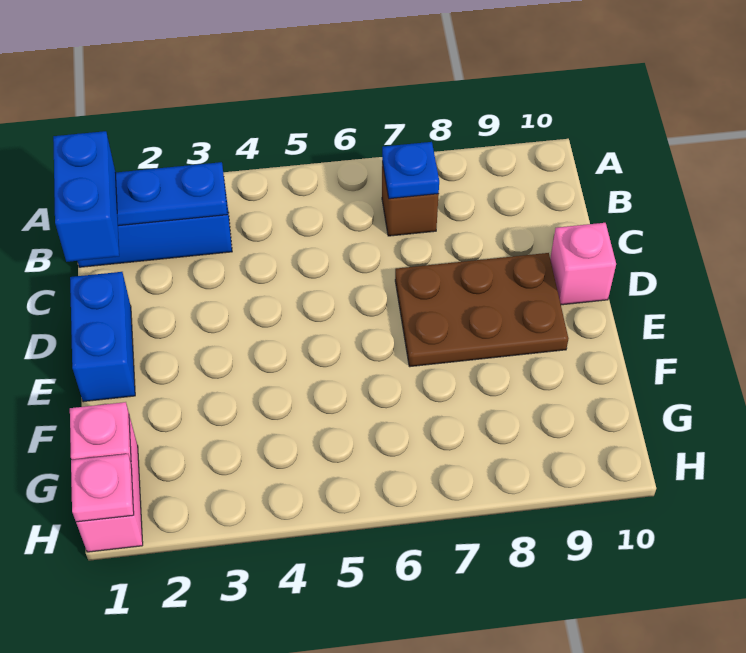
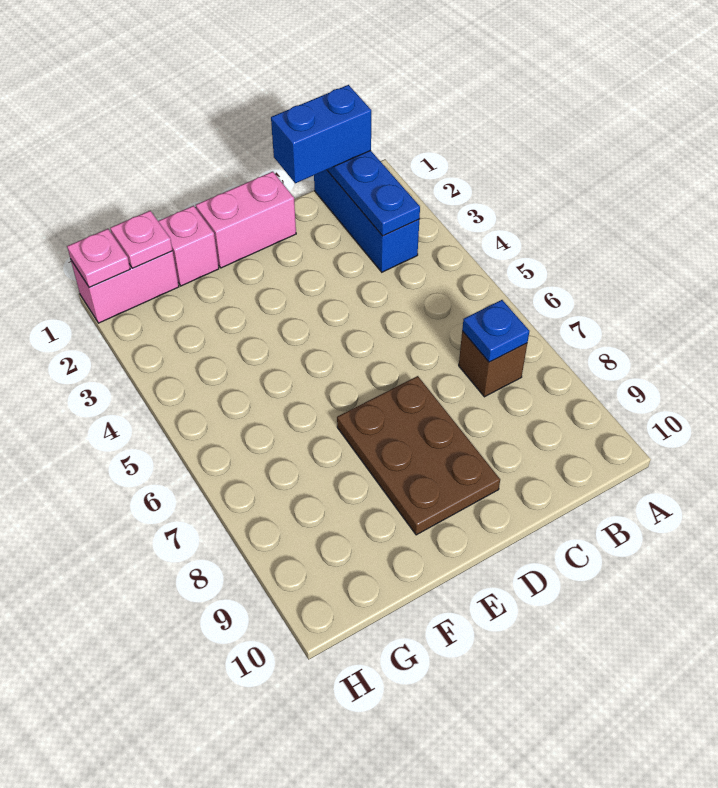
blue brick D1:E1 level 1 -> pink brick D1:E1 level 1
pink brick D10 level 1 -> pink brick F1 level 1

